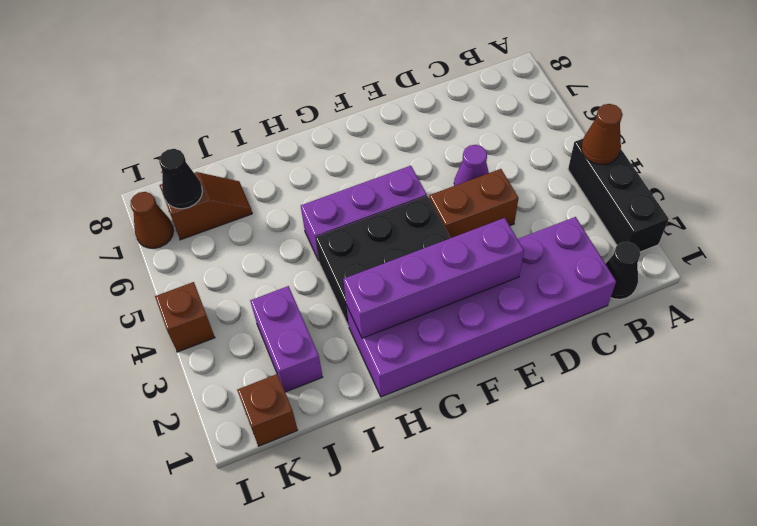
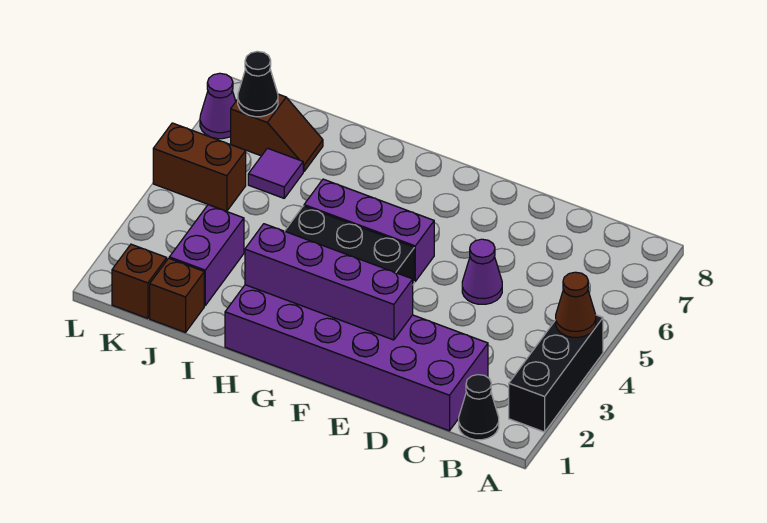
brown brick D4:E4 level 1 -> brown brick K5:L5 level 1
none -> purple tile J6 level 1
brown brick L4 level 1 -> brown brick J1 level 1
brown cone L7 level 1 -> purple cone L7 level 1

